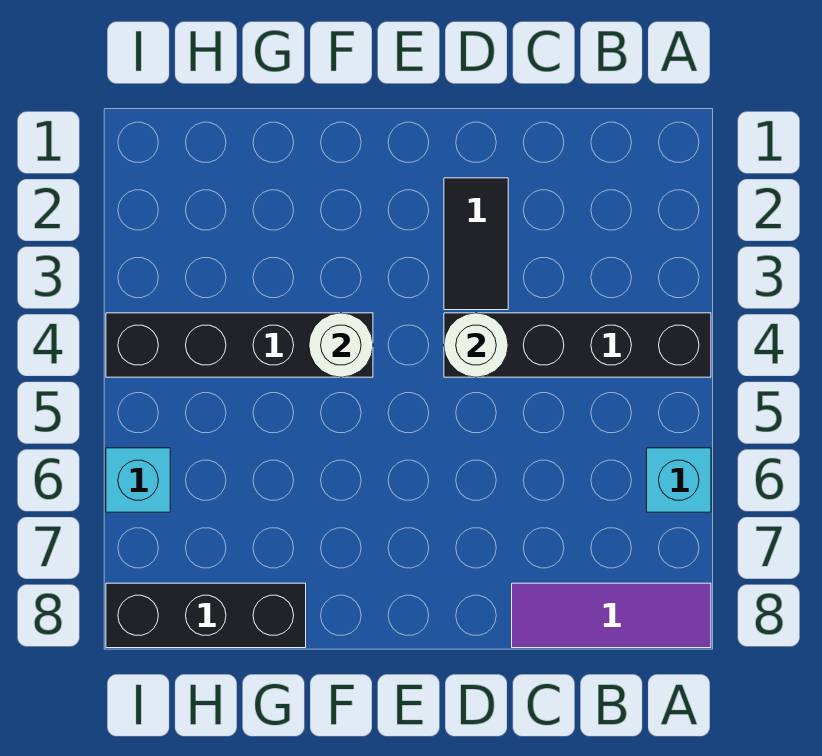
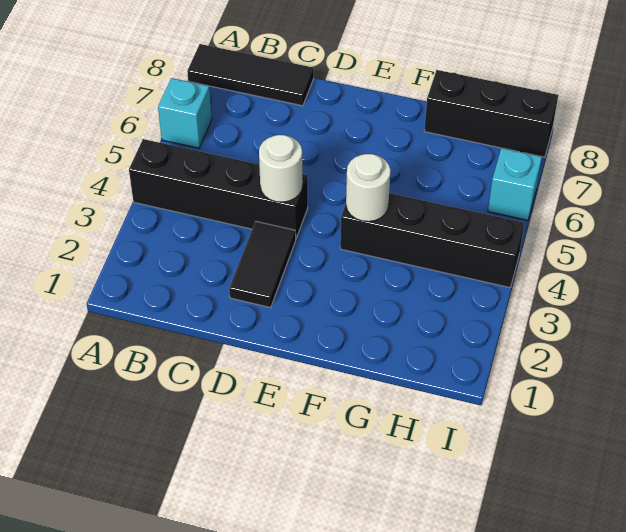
purple tile A8:C8 level 1 -> black tile A8:C8 level 1

